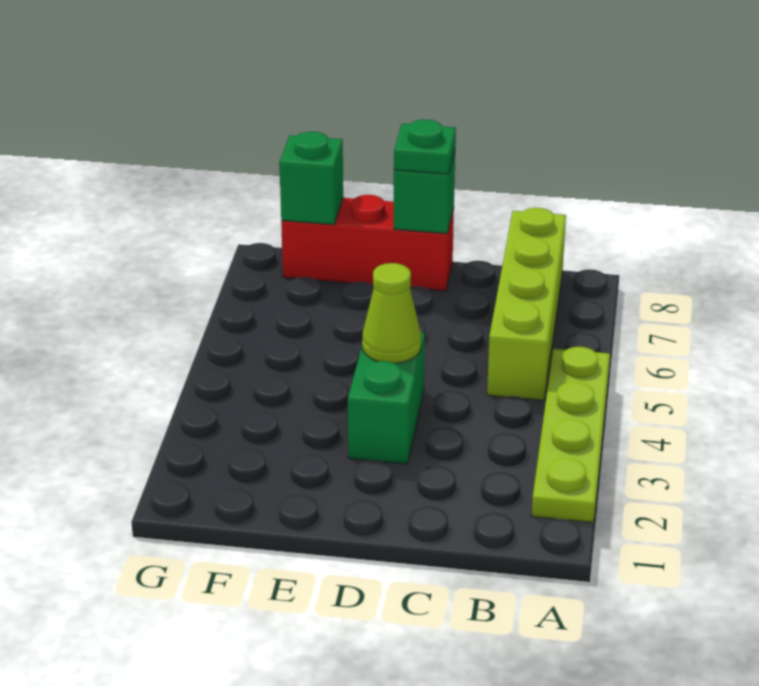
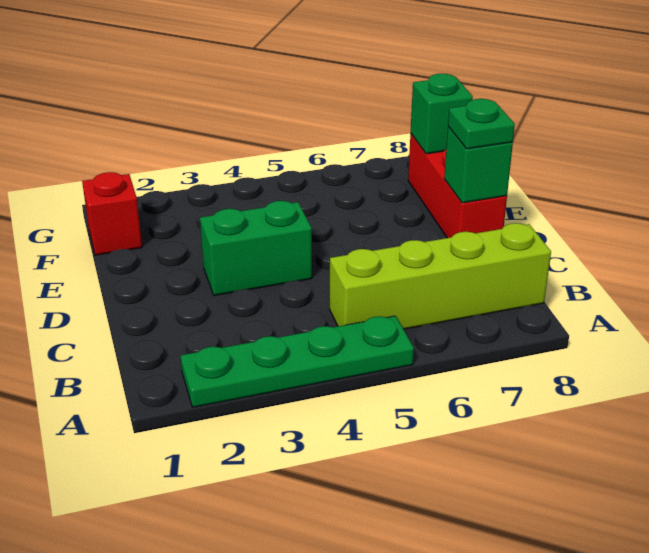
lime plate A2:A5 level 1 -> green plate A2:A5 level 1
lime cone D4 level 2 -> none
none -> red brick F1 level 1

